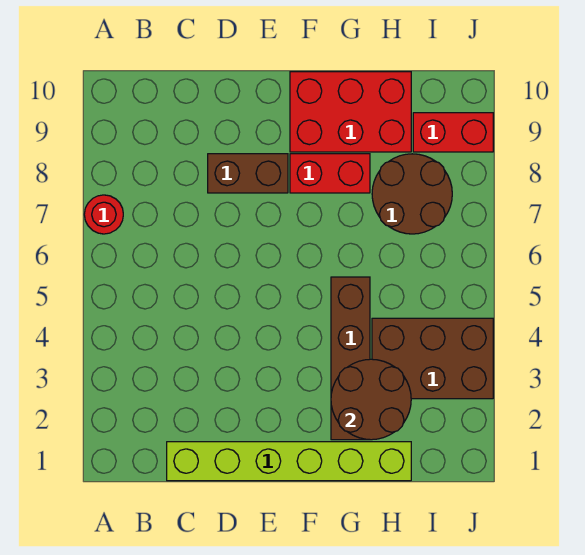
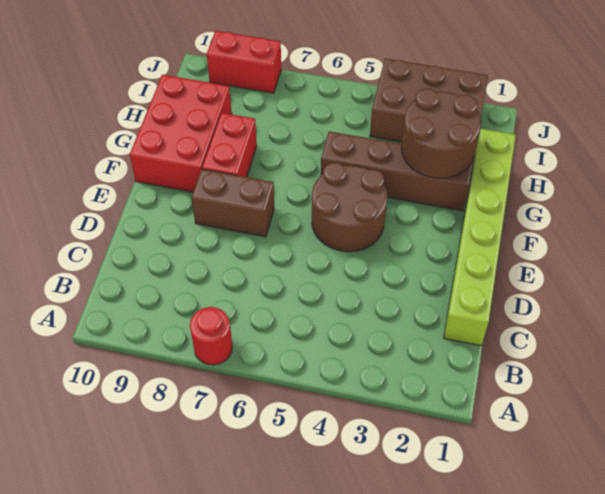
brown brick D8:E8 level 1 -> brown brick E7:E8 level 1
brown brick H3:J4 level 1 -> brown brick I2:J4 level 1
brown round brick H7:I8 level 1 -> brown round brick E4:F5 level 1
red brick I9:J9 level 1 -> red brick J8:J9 level 1

